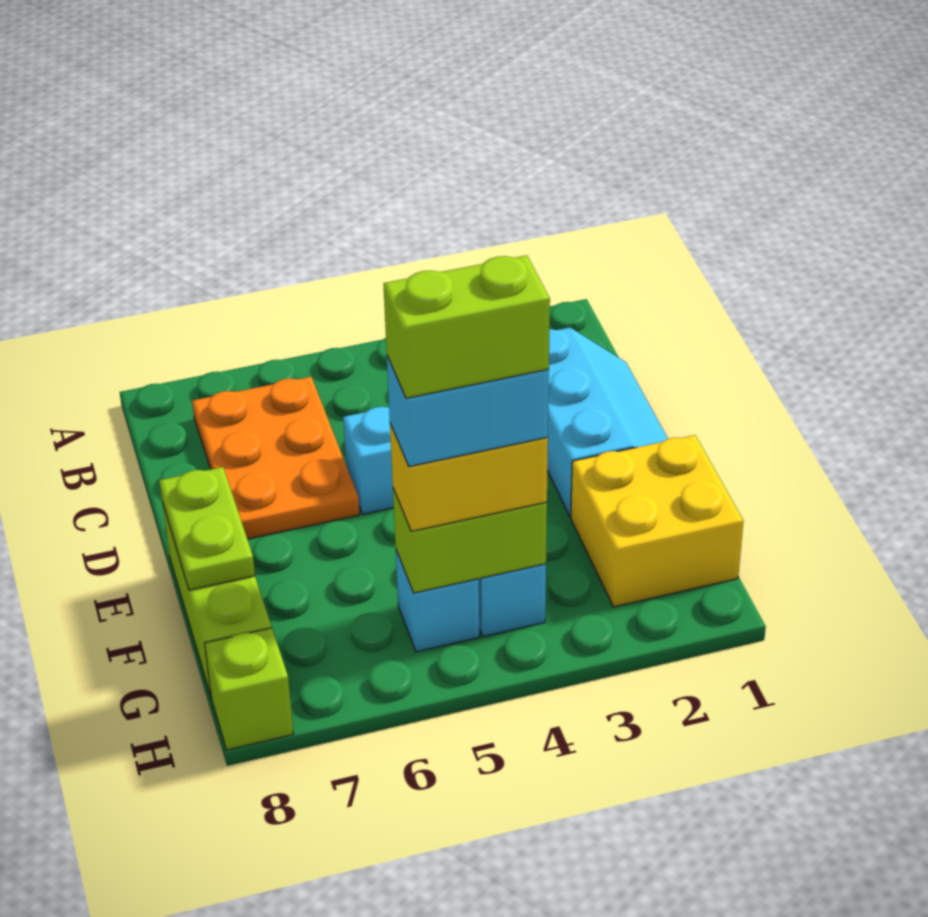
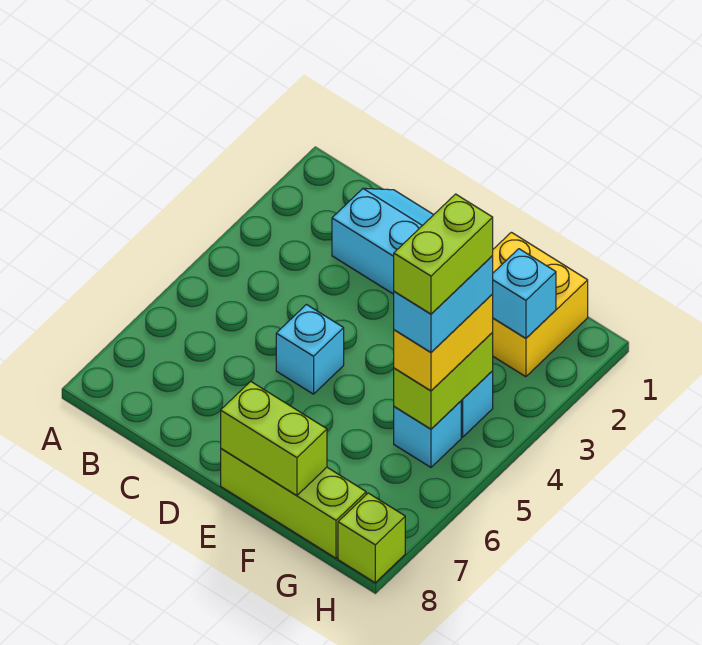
orange plate B6:D7 level 1 -> none
lime plate E8:F8 level 2 -> lime brick E8:F8 level 2
none -> cyan brick G2 level 2

